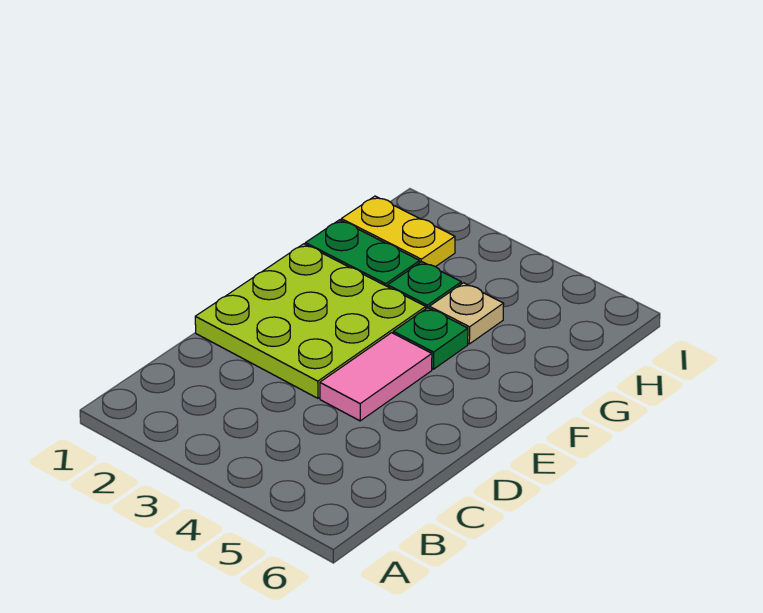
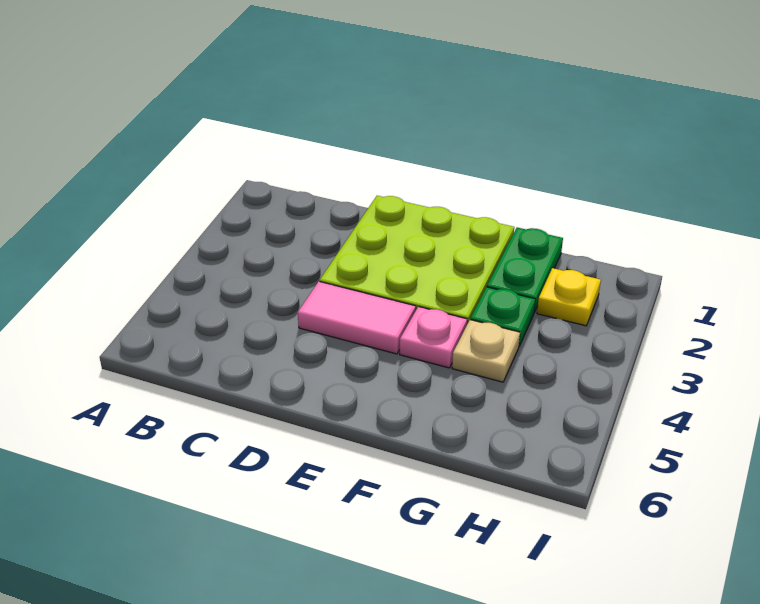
green plate F4 level 1 -> pink plate F4 level 1
yellow plate H1:H2 level 1 -> yellow plate H2 level 1

